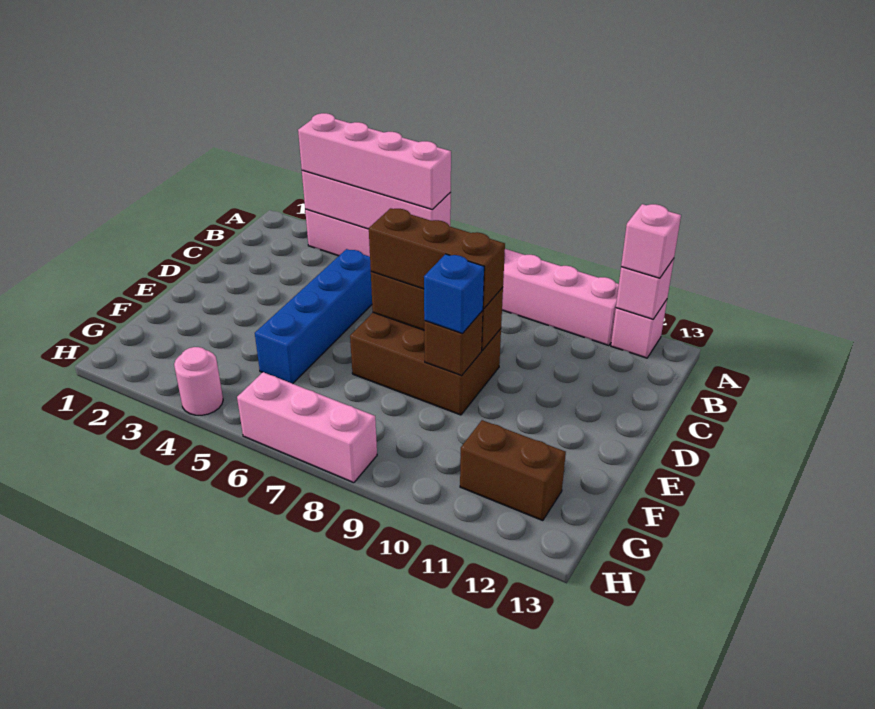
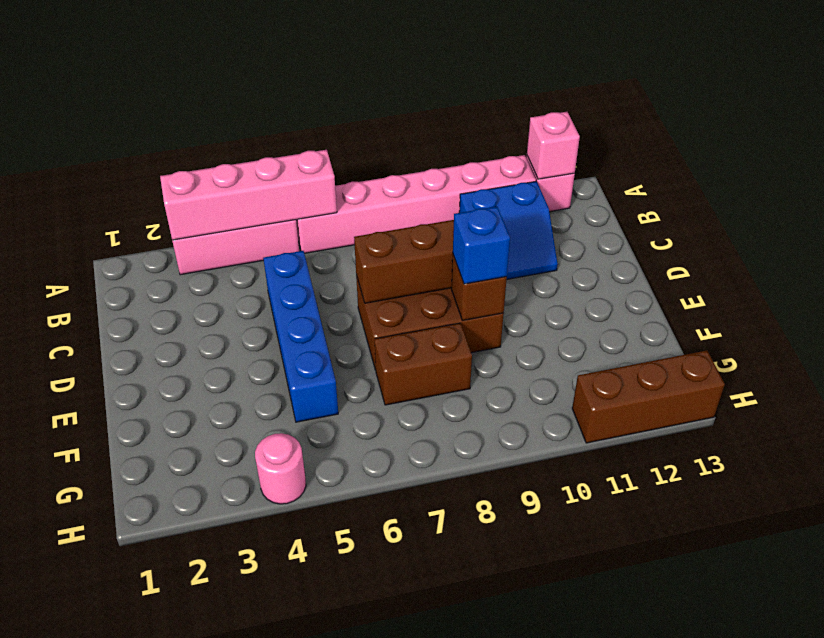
pink brick A3:A6 level 3 -> none
pink brick A12 level 3 -> none
none -> blue slope B10:C11 level 1 top B
brown brick D7:D9 level 3 -> brown brick H11:H13 level 1
brown brick G11:G12 level 1 -> brown brick F7:F8 level 1
pink brick H6:H8 level 1 -> none

